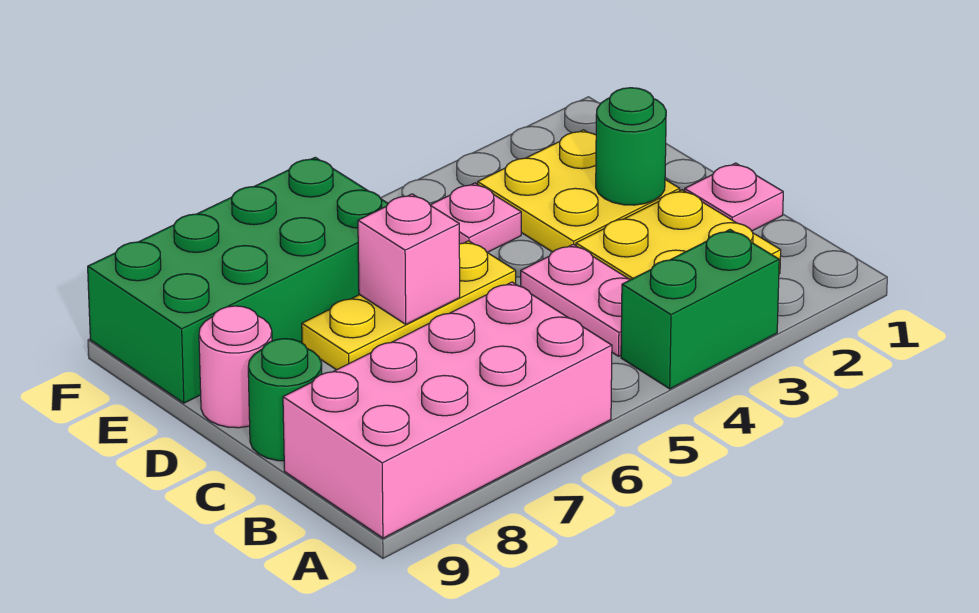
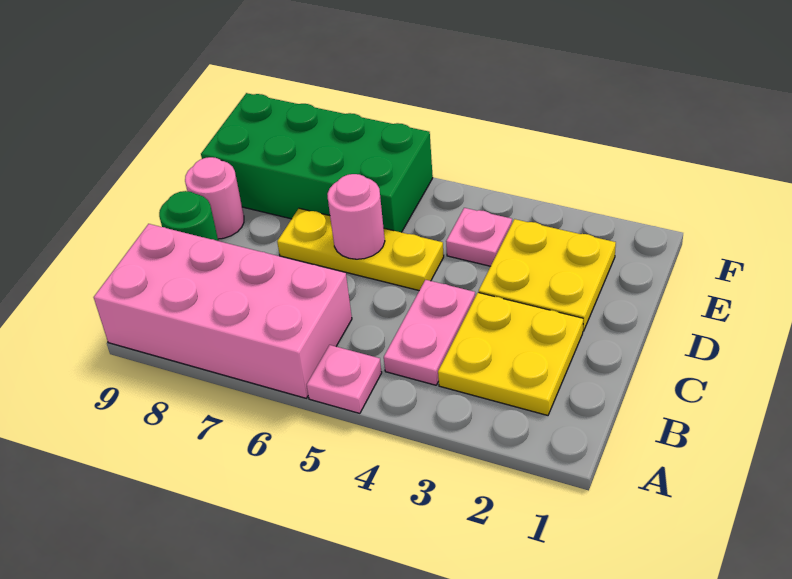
green brick A3:A4 level 1 -> none
pink plate C1 level 1 -> pink plate A5 level 1
green round brick D2 level 2 -> none
pink brick D6 level 2 -> pink round brick D6 level 2

